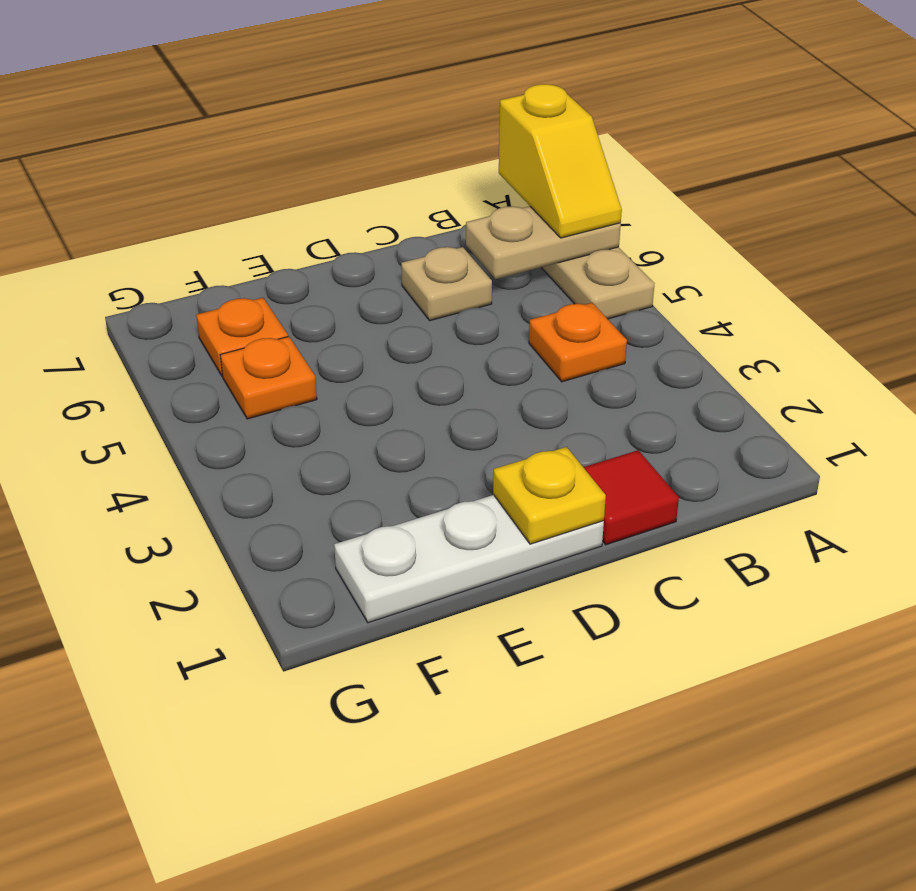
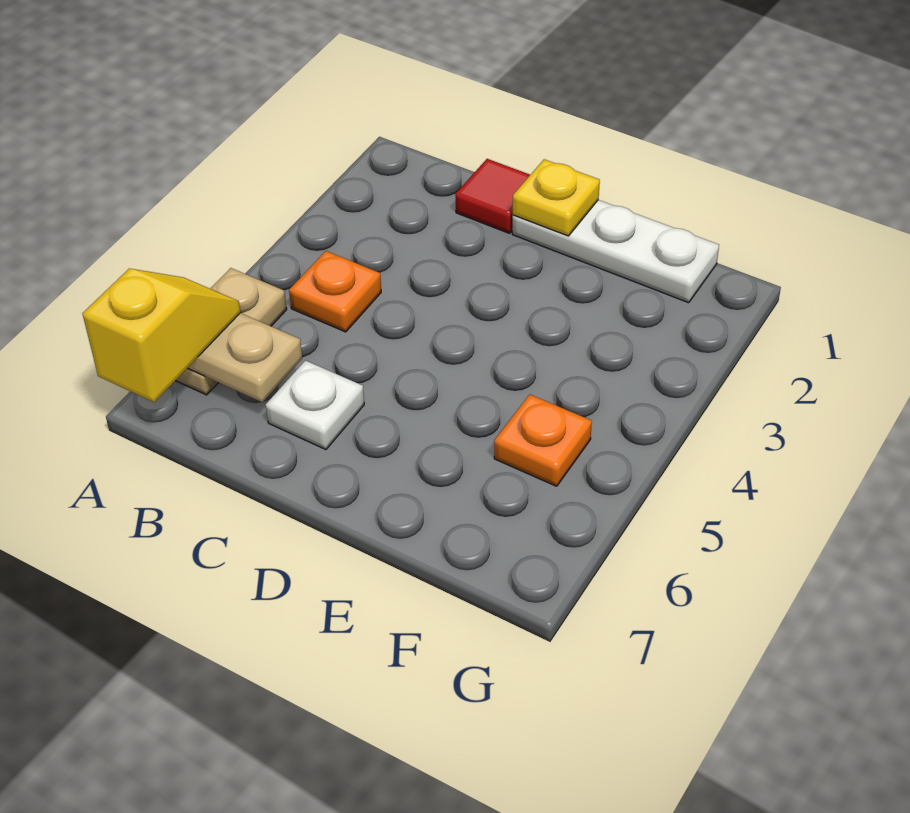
tan plate C6 level 1 -> white plate C6 level 1
orange plate F6 level 1 -> none

